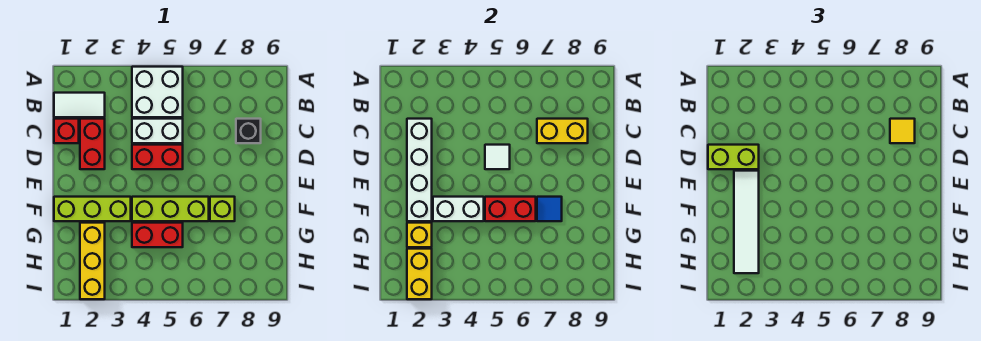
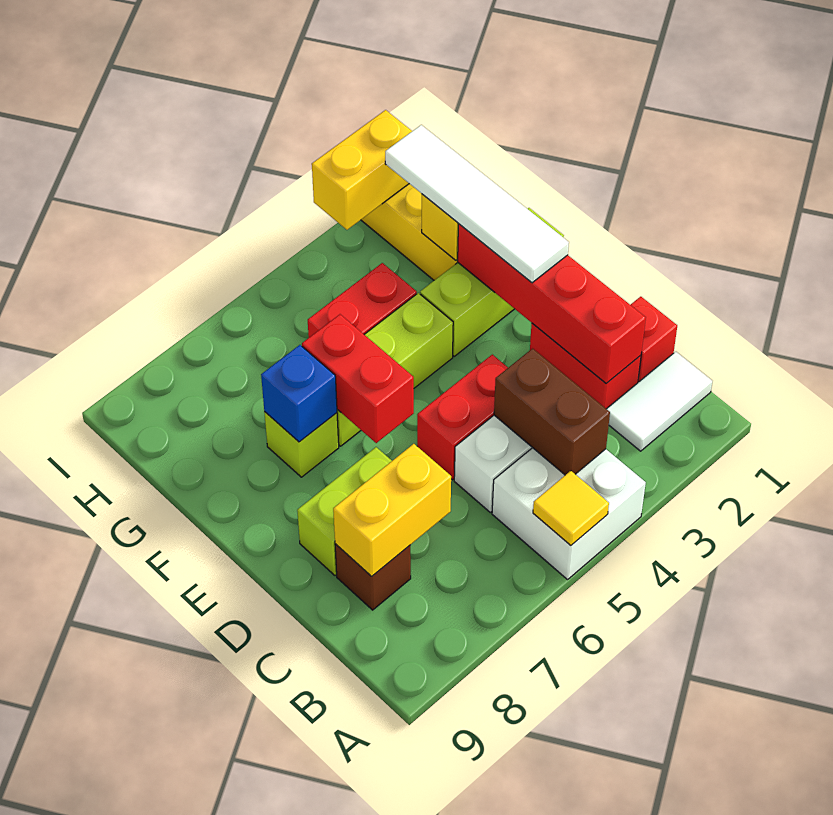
none -> brown brick B4:C4 level 2
white brick C2:F2 level 2 -> red brick C2:F2 level 2
black brick C8 level 1 -> brown brick C8 level 1
yellow tile C8 level 3 -> yellow tile A5 level 2
lime brick D1:D2 level 3 -> lime brick D7:D8 level 1
white tile D5 level 2 -> none
white brick F3:F4 level 2 -> none
red brick F5:F6 level 2 -> red brick E6:F6 level 2
blue tile F7 level 2 -> blue brick F7 level 2
yellow brick H2:I2 level 2 -> yellow brick I2:I3 level 2

